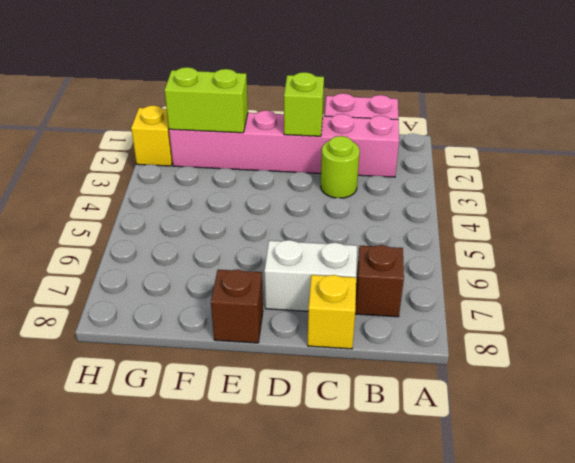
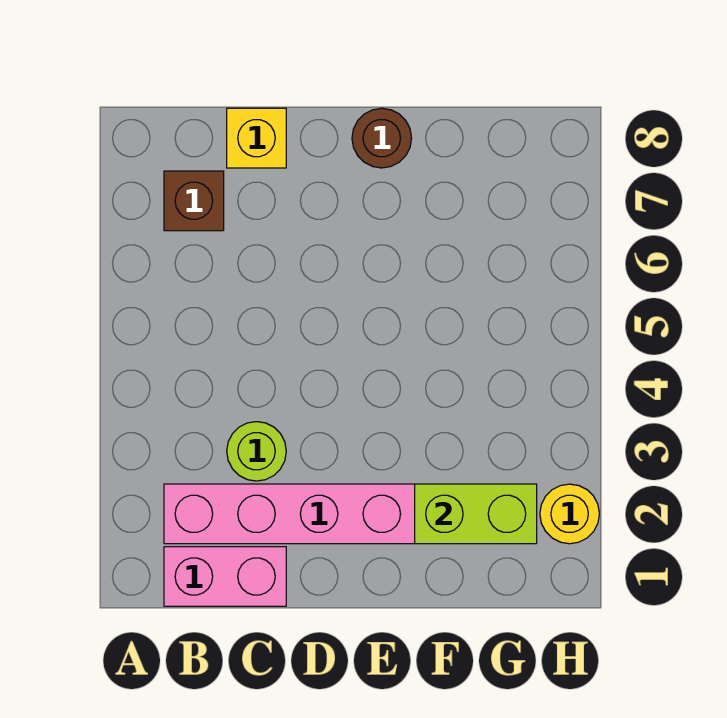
white brick C7:D7 level 1 -> none
lime brick D2 level 2 -> none
brown brick E8 level 1 -> brown round brick E8 level 1
yellow brick H2 level 1 -> yellow round brick H2 level 1

